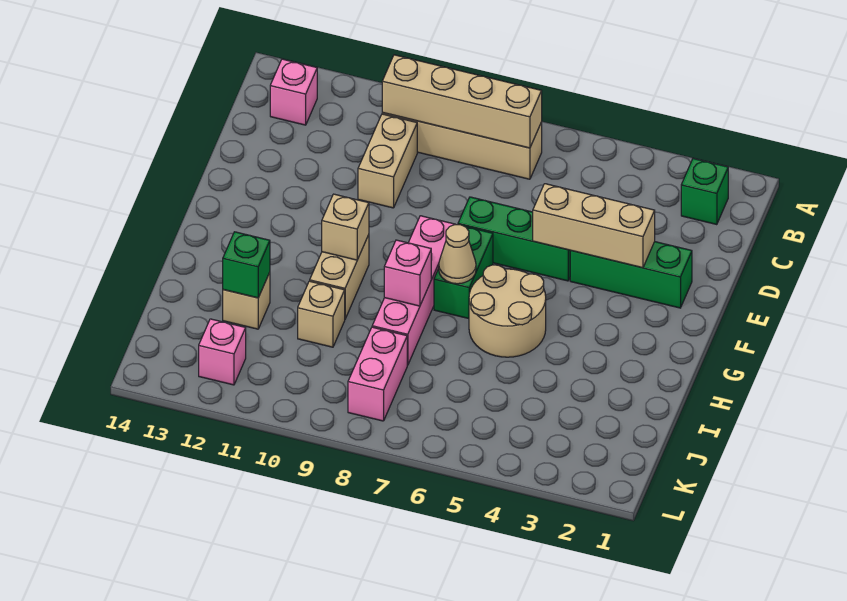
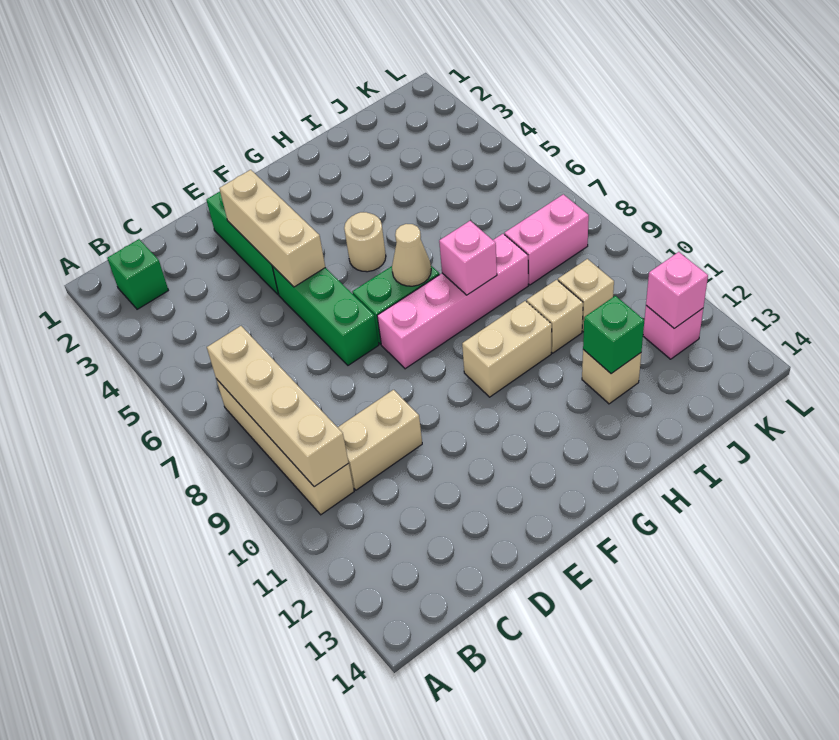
pink brick B13 level 1 -> pink brick K12 level 2
tan round brick G5:H6 level 1 -> tan round brick G5 level 1
tan brick G10 level 2 -> tan brick J10 level 1

